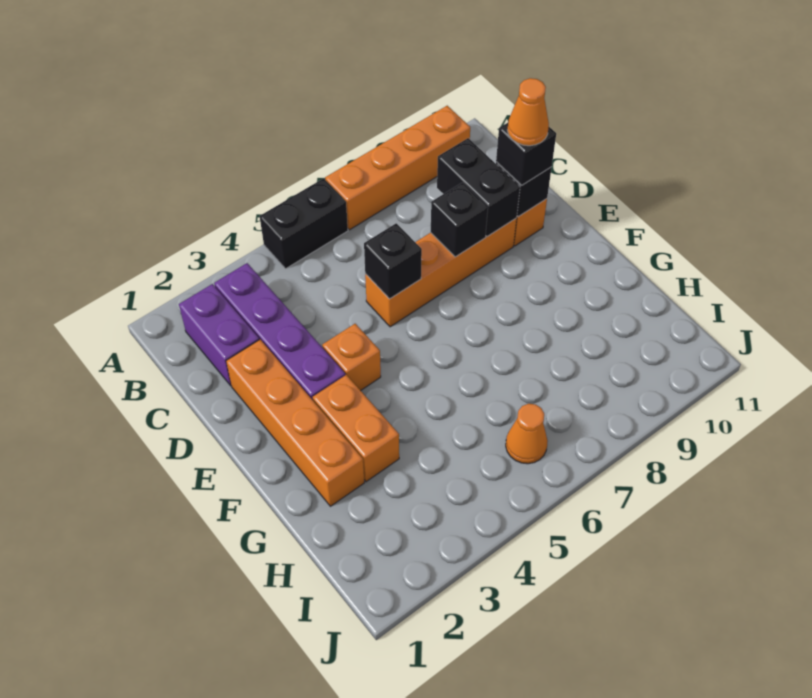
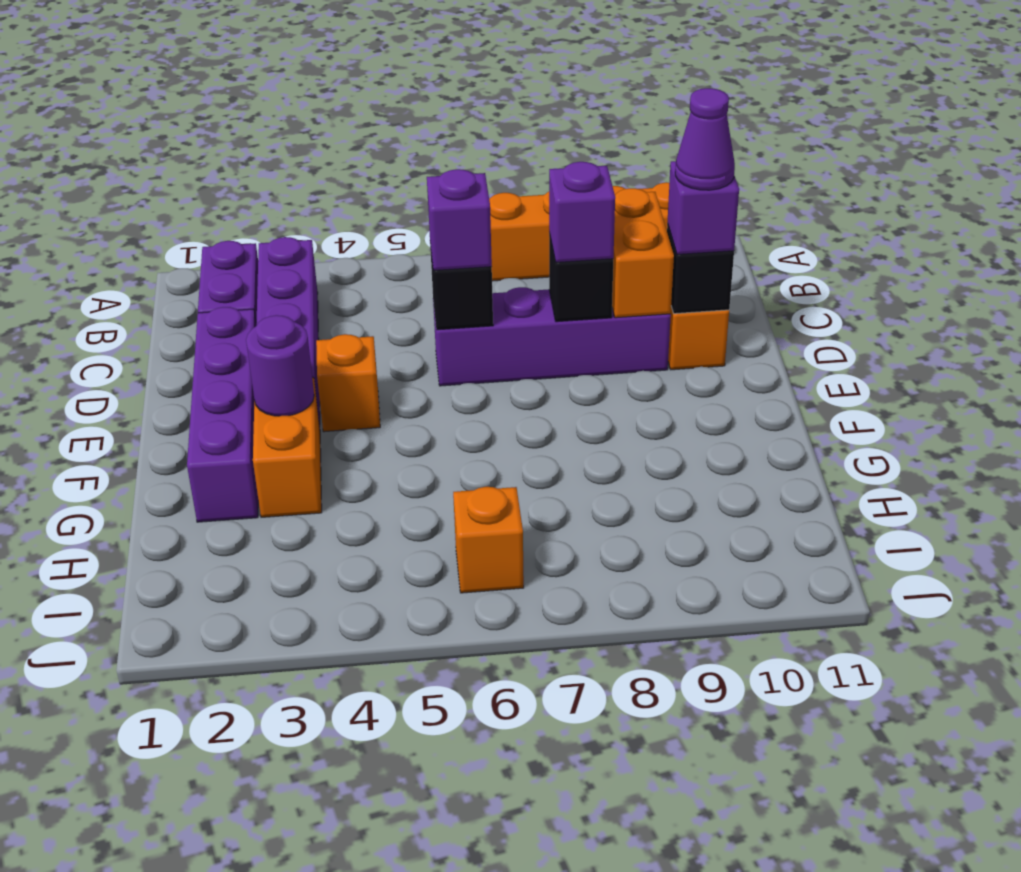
black brick A5:A6 level 1 -> none
black brick C9:D9 level 2 -> orange brick C9:D9 level 2
orange brick D2:G2 level 1 -> purple brick D2:G2 level 1
orange brick D6:D9 level 1 -> purple brick D6:D9 level 1
none -> purple brick D6 level 3
none -> purple brick D8 level 3
black brick D10 level 3 -> purple brick D10 level 3
orange cone D10 level 4 -> purple cone D10 level 4
none -> purple round brick F3 level 2
orange cone I6 level 1 -> orange brick I6 level 1

